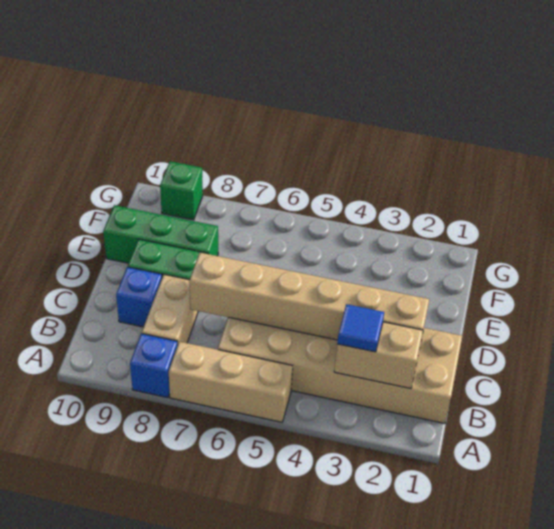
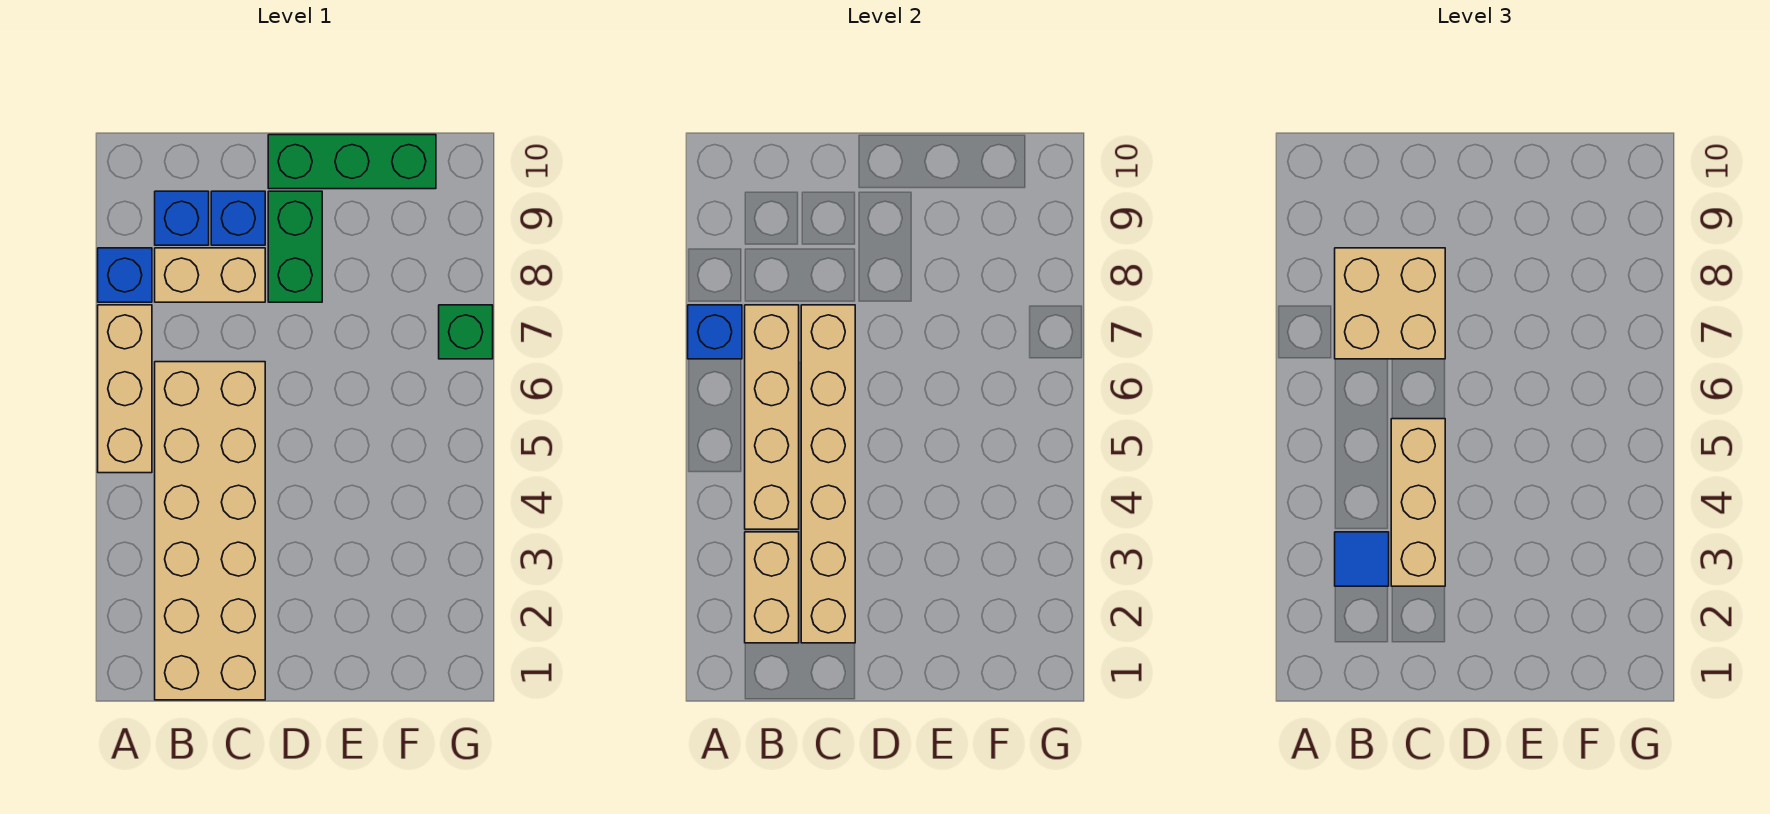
none -> blue brick A7 level 2
none -> tan brick B4:B7 level 2
none -> tan brick B7:C8 level 3
none -> blue brick B9 level 1
none -> tan brick C3:C5 level 3
green brick E8:E10 level 1 -> green brick D10:F10 level 1
green brick G9 level 1 -> green brick G7 level 1

